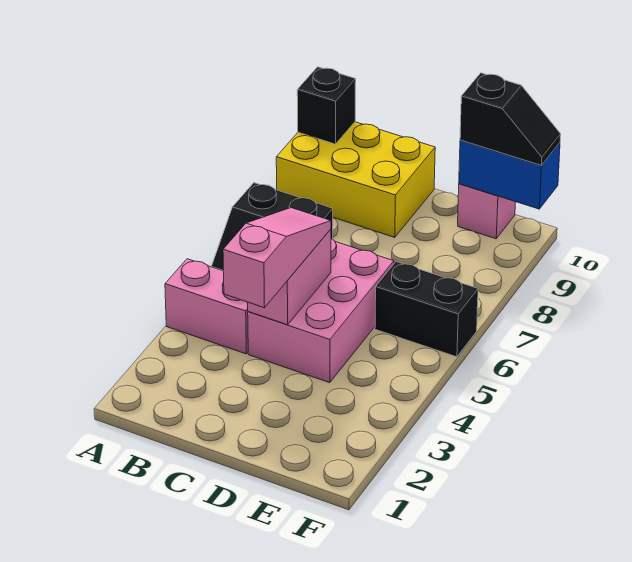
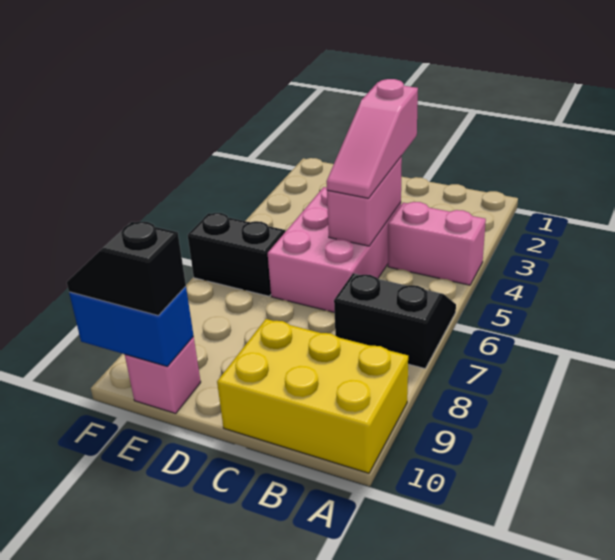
black brick A10 level 2 -> none

